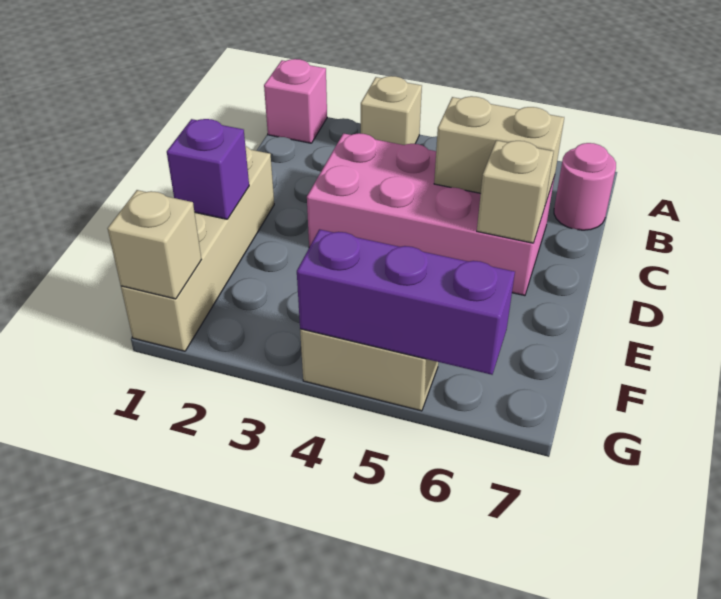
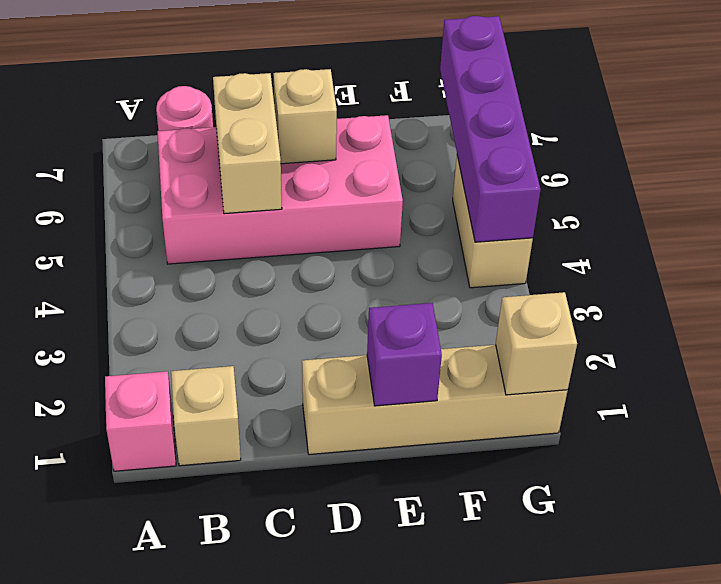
tan brick A3 level 1 -> tan brick B1 level 1
pink brick C3:D6 level 1 -> pink brick B5:E6 level 1
purple brick G4:G6 level 2 -> purple brick G4:G7 level 2

